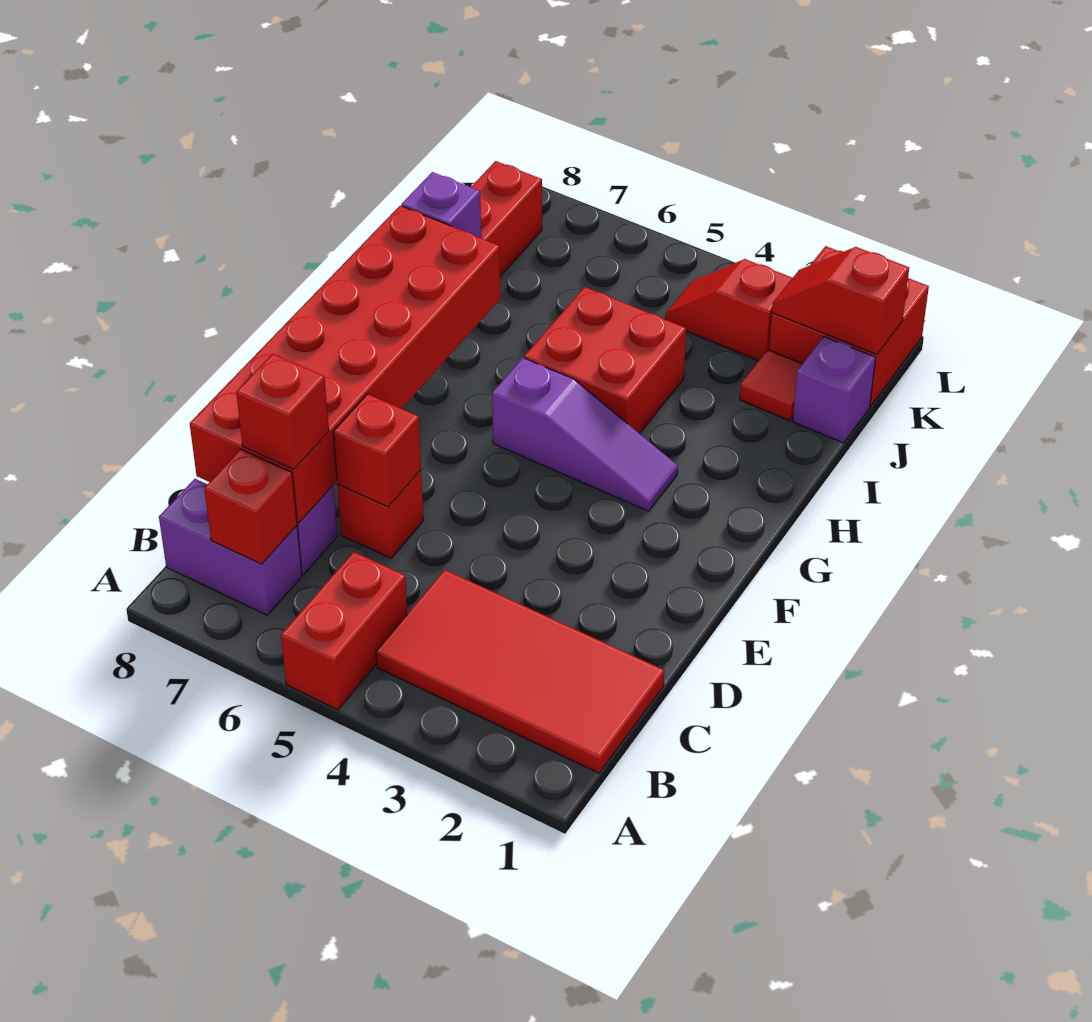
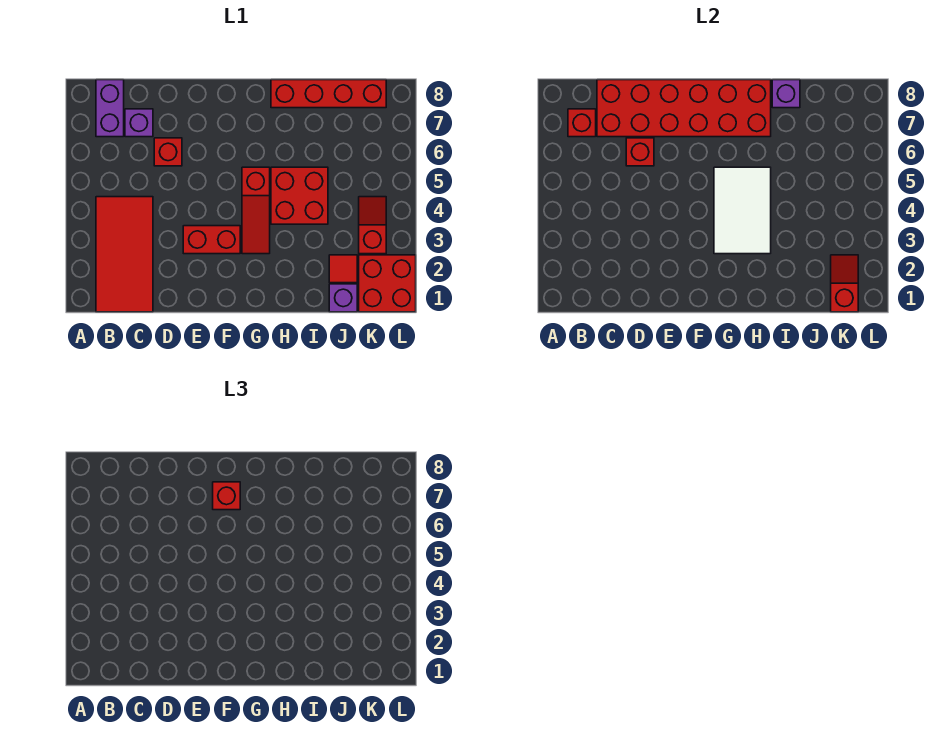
red brick A5:B5 level 1 -> red brick E3:F3 level 1
red brick C7 level 3 -> red brick F7 level 3
purple slope G3:G5 level 1 top 5 -> red slope G3:G5 level 1 top 5
none -> white tile G3:H5 level 2

